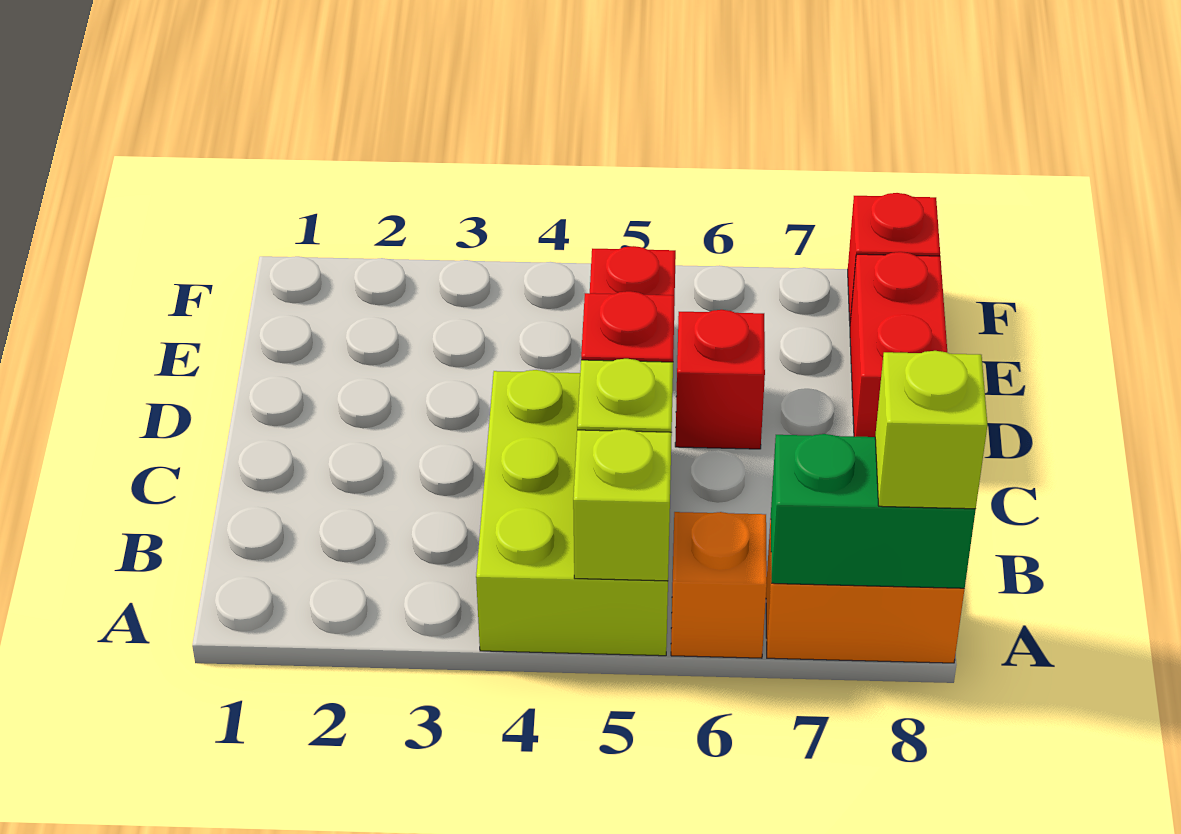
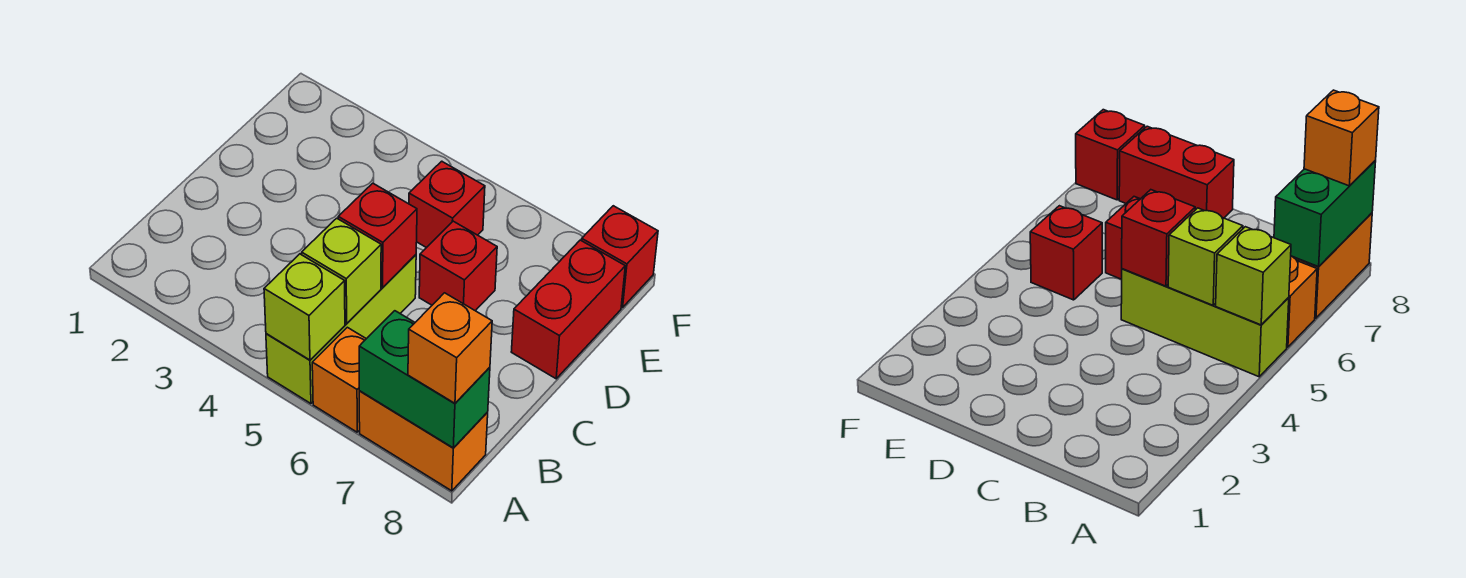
lime brick A4:C5 level 1 -> lime brick A5:C5 level 1
lime brick A8 level 3 -> orange brick A8 level 3

